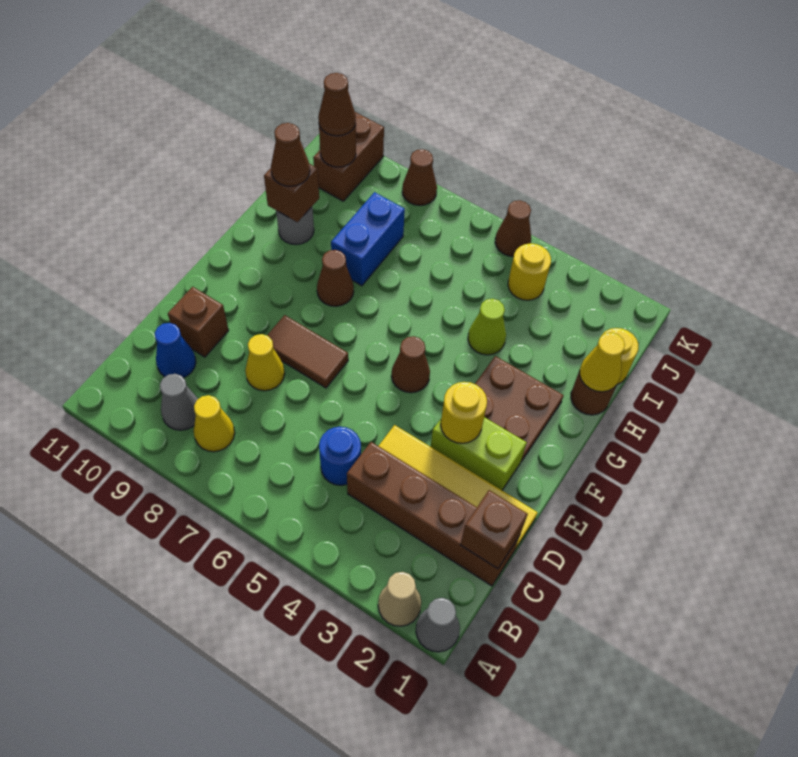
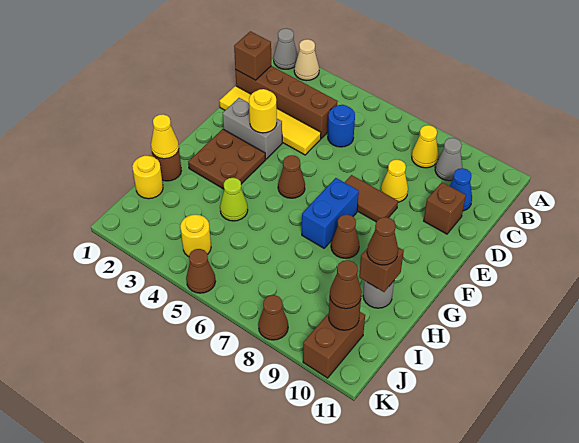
lime brick E2:E3 level 1 -> grey brick E2:E3 level 1
blue brick H8:I8 level 1 -> blue brick F7:G7 level 1

